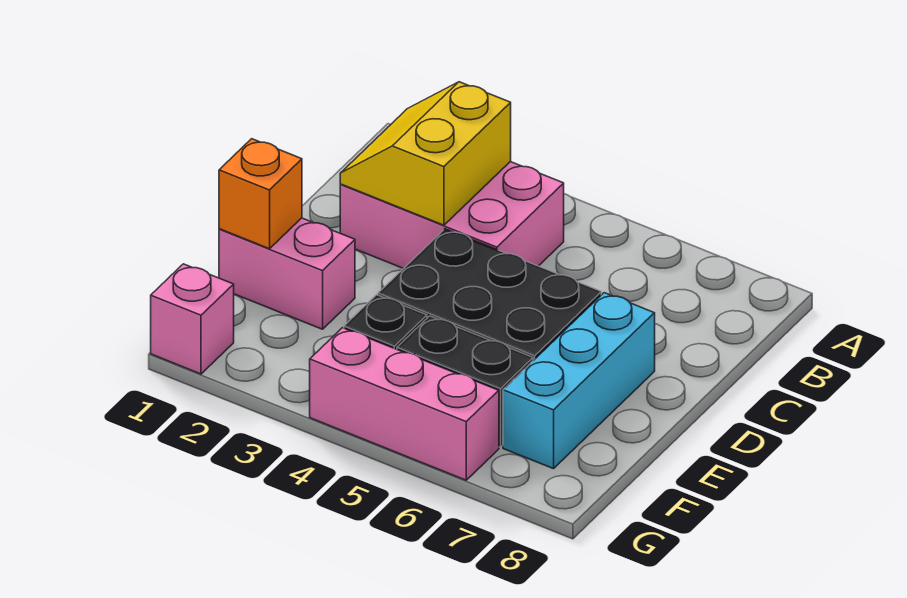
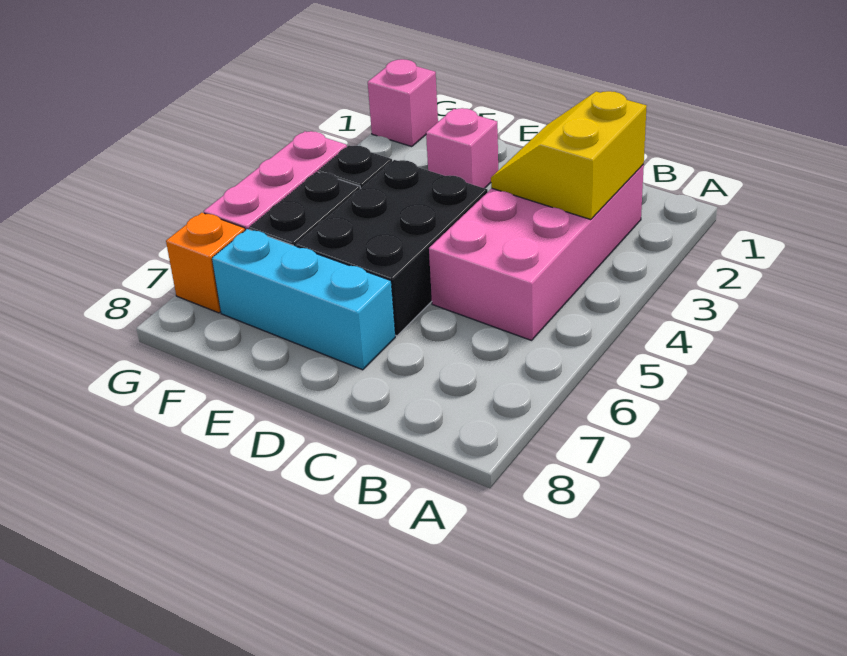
pink brick B2:C4 level 1 -> pink brick B2:C5 level 1
yellow slope B2:C3 level 2 top 3 -> yellow slope B2:C3 level 2 top B
pink brick E1:E2 level 1 -> pink brick E2 level 1
orange brick E1 level 2 -> orange brick G7 level 1

